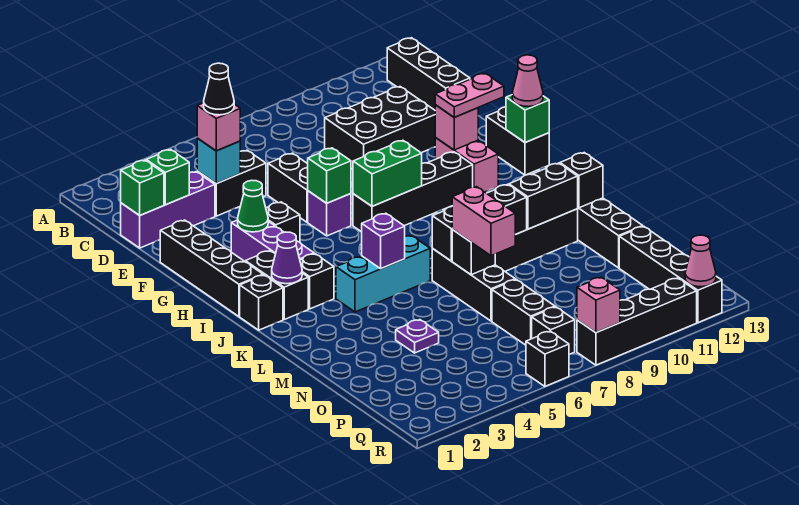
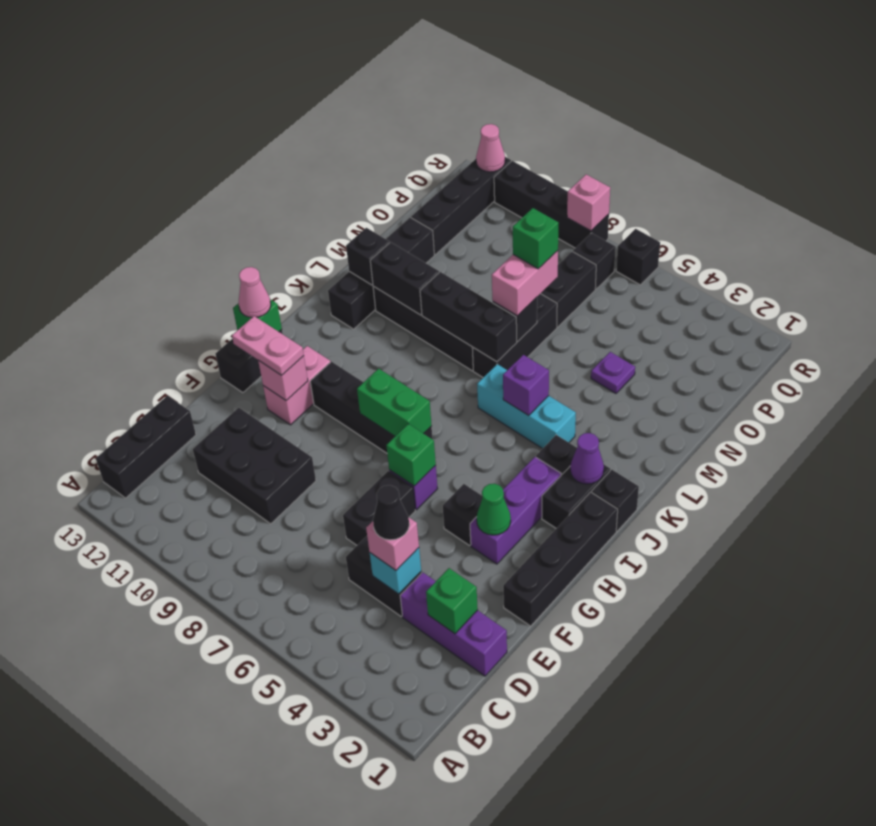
green brick D1 level 2 -> green brick N7 level 4

